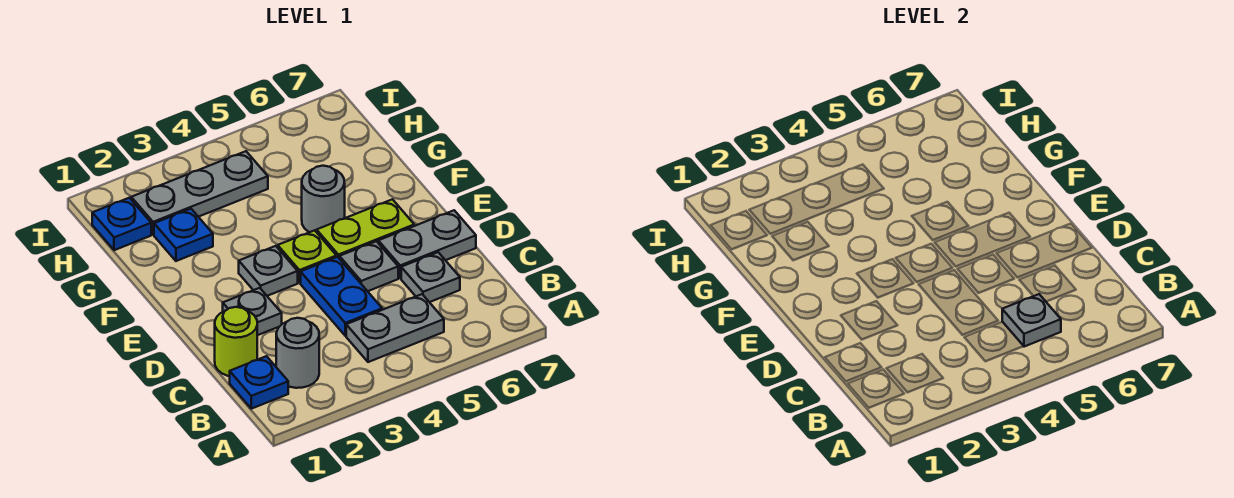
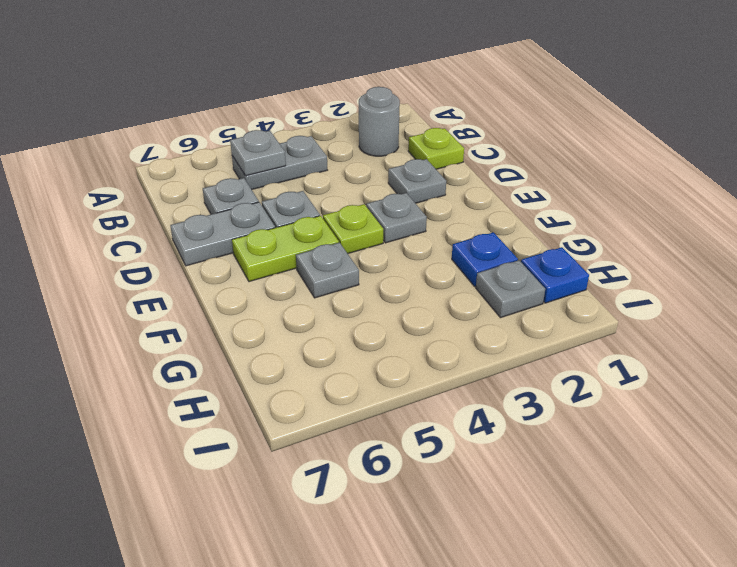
blue plate B1 level 1 -> none
lime round brick C1 level 1 -> lime plate C1 level 1
blue plate C4:D4 level 1 -> none
grey round brick F5 level 1 -> grey plate F5 level 1
grey plate H2:H4 level 1 -> grey plate H2 level 1

